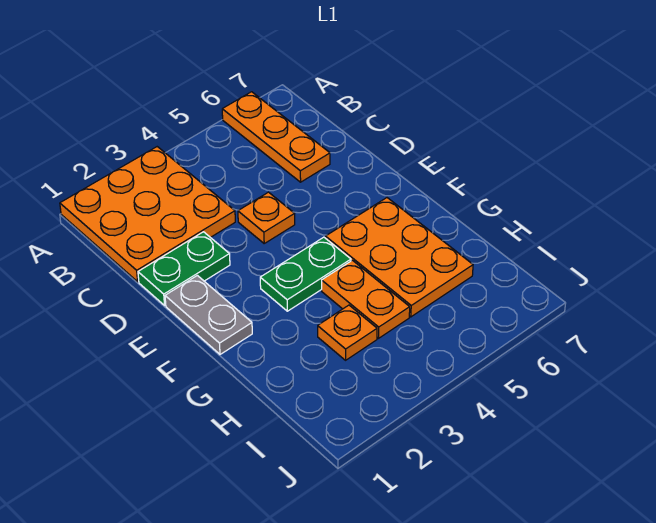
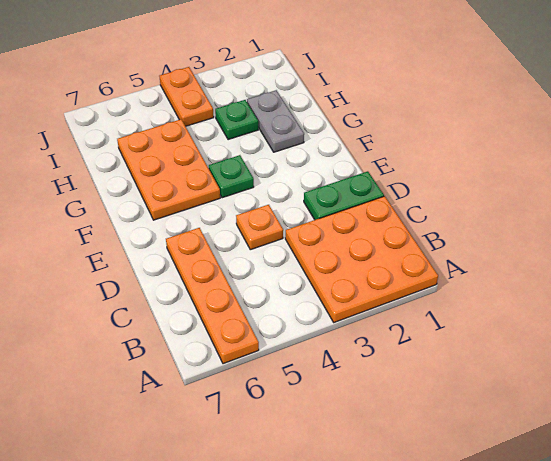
orange plate A6:C6 level 1 -> orange plate A6:D6 level 1
grey plate E1:F1 level 1 -> grey plate G2:H2 level 1
green plate F3:F4 level 1 -> green plate F4 level 1
orange plate G4:H4 level 1 -> orange plate I4:J4 level 1
orange plate H3 level 1 -> green plate H3 level 1

